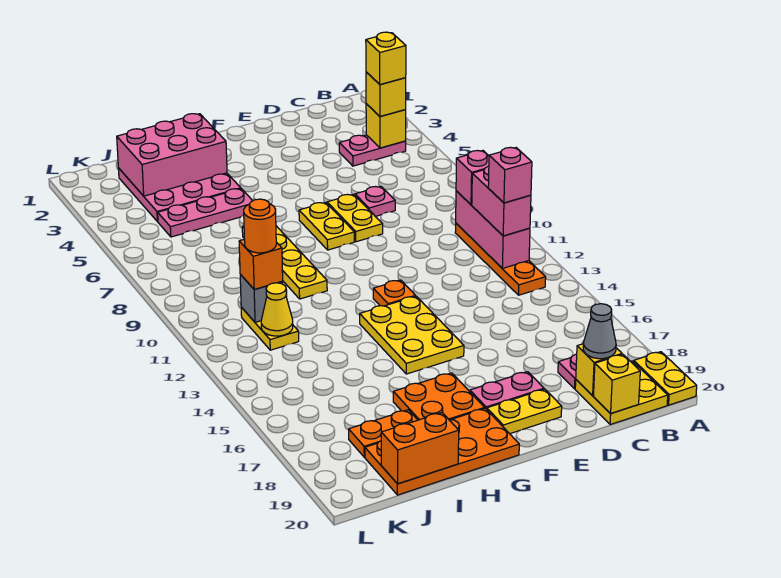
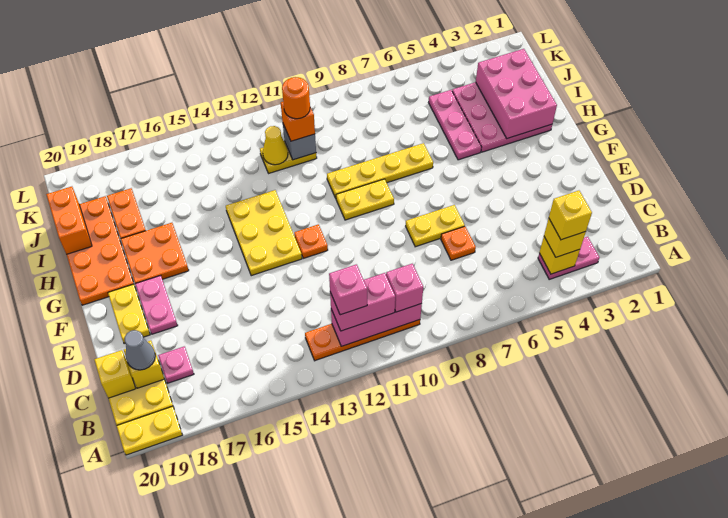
pink plate B4:C4 level 1 -> pink plate B3:B4 level 1
pink plate D7 level 1 -> orange plate D7 level 1
yellow plate F7:F8 level 1 -> yellow plate G9:G10 level 1
yellow plate F13:G15 level 1 -> yellow plate F13:H14 level 1

